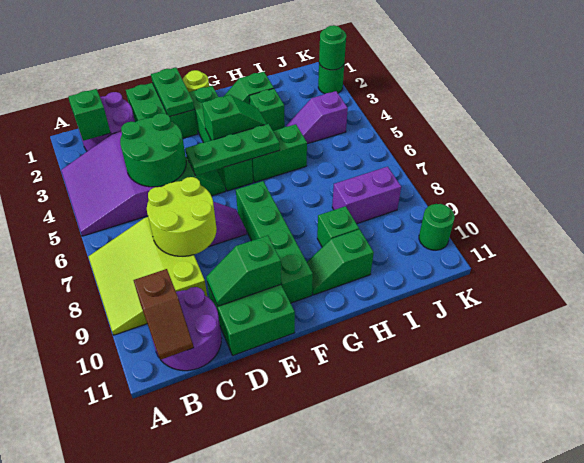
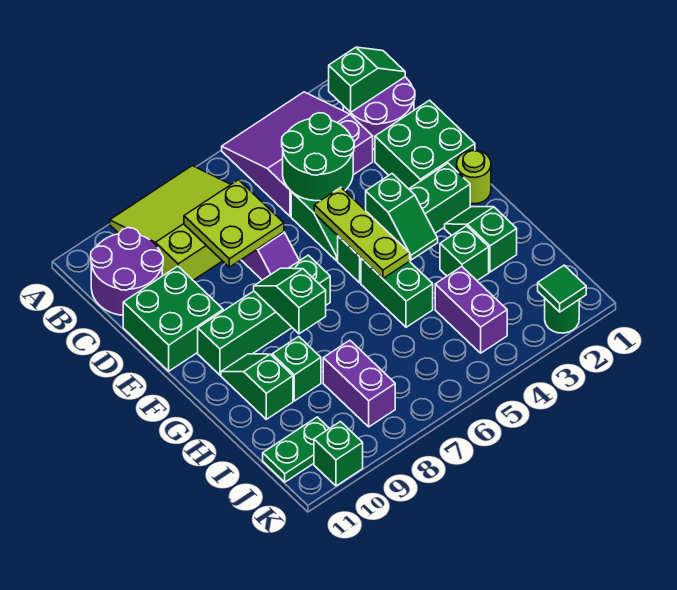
brown slope B10:B11 level 2 top 10 -> none
lime round brick C7:D8 level 2 -> lime plate C7:D8 level 2
green slope D10:E10 level 2 top E -> green slope F8:G8 level 2 top G
green plate E1:E2 level 2 -> green plate J10:J11 level 1
green plate E5:G5 level 2 -> lime plate E5:G5 level 2
purple slope I4:J4 level 1 top J -> purple brick I4:J4 level 1
green round brick K2 level 2 -> green tile K2 level 2
green round brick K10 level 1 -> green brick K10 level 1

